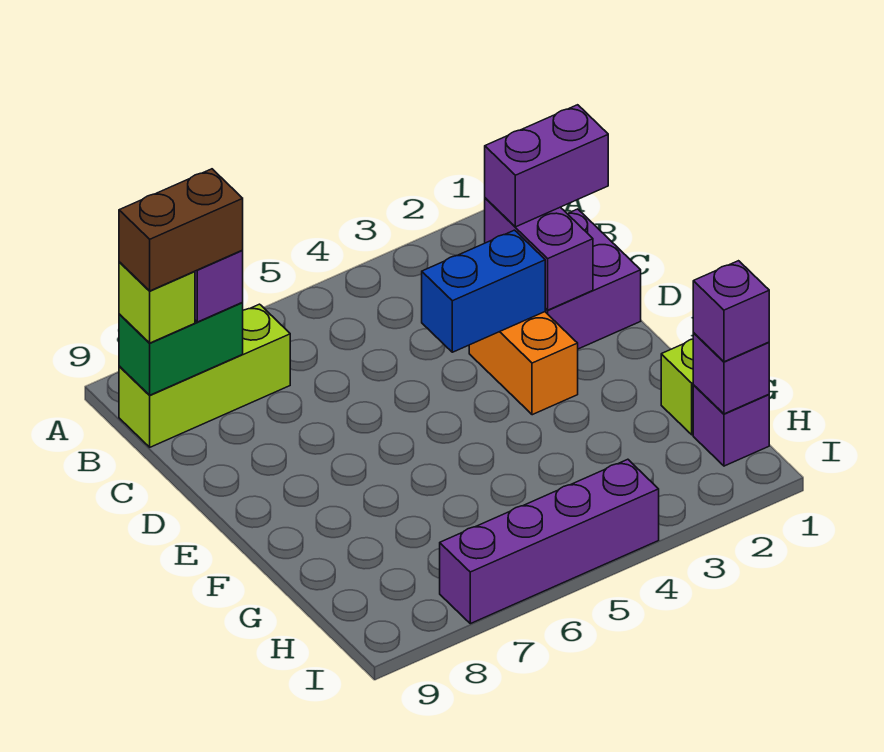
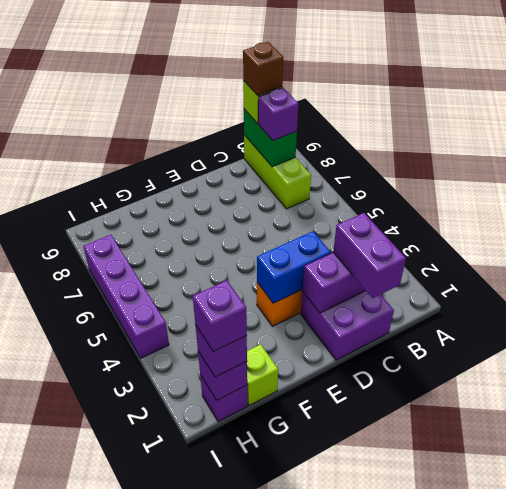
brown brick B8:B9 level 4 -> brown brick B9 level 4
blue brick D3:D4 level 2 -> blue brick D3:E3 level 2
none -> purple brick H1 level 4

